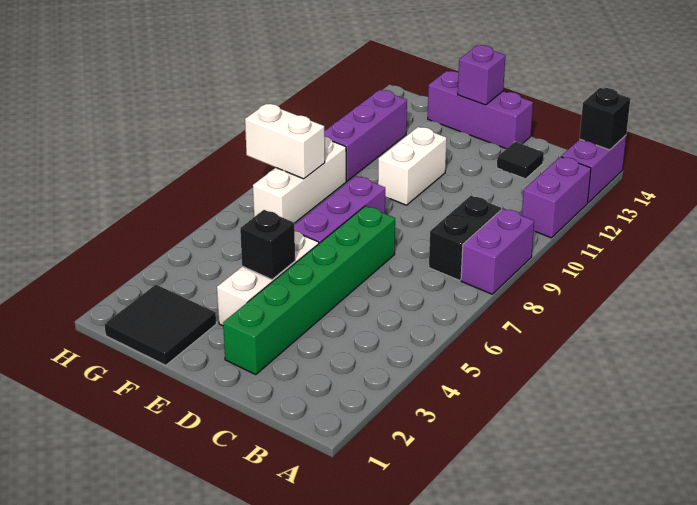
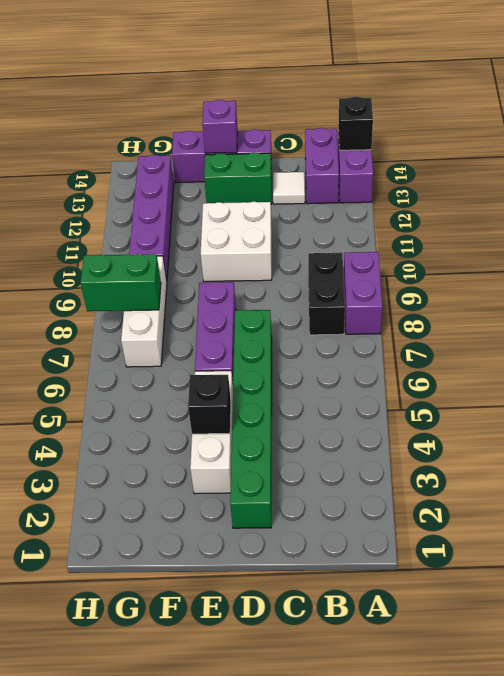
purple brick A11:A12 level 1 -> purple brick B13:B14 level 1
black tile C13 level 1 -> white tile C13 level 1
none -> green brick D13:E13 level 1
white brick E10:E11 level 1 -> white brick D10:E11 level 1
black tile F1:G2 level 1 -> none
white brick G8:H8 level 2 -> green brick G8:H8 level 2
purple brick G10:G12 level 1 -> purple brick G10:G13 level 1

